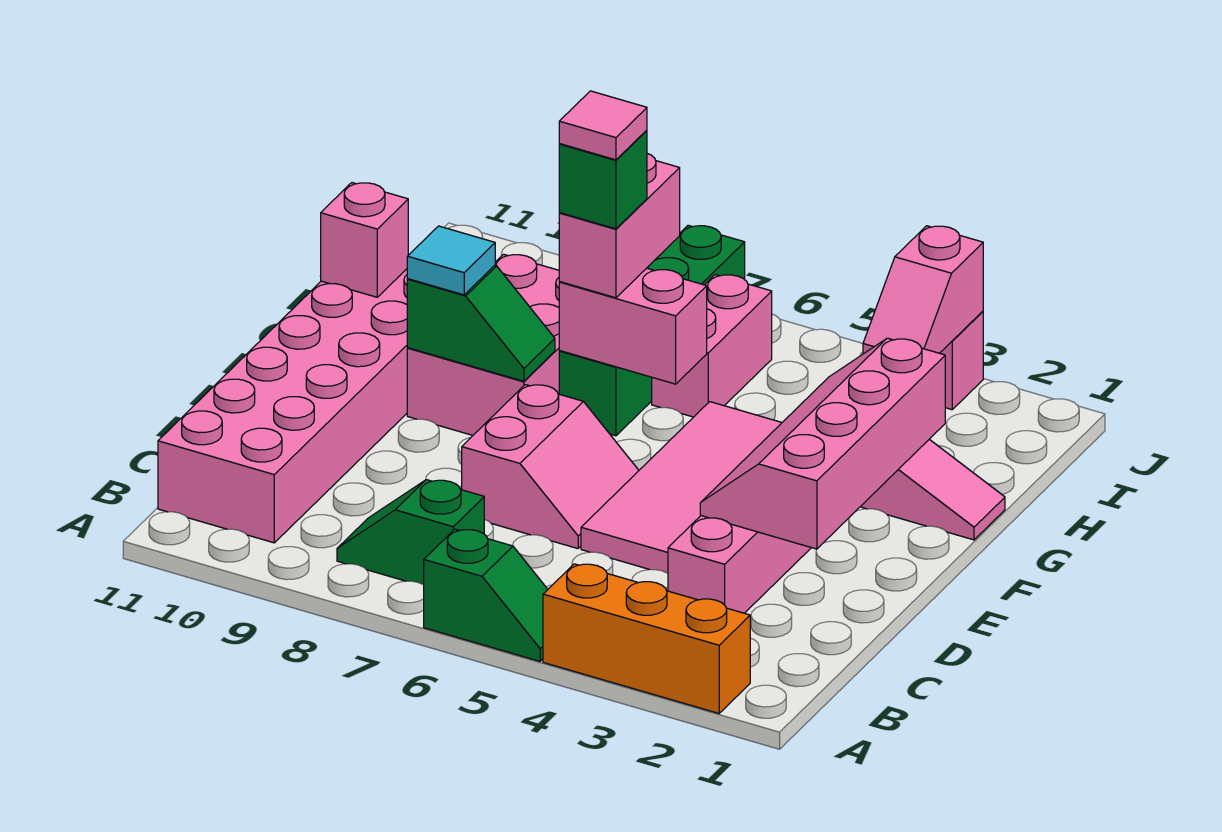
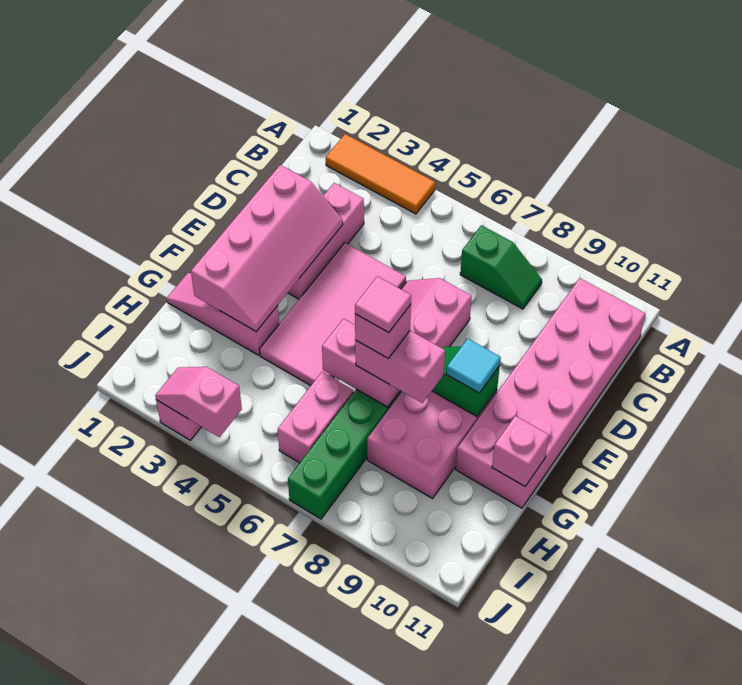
orange brick A2:A4 level 1 -> orange tile A2:A4 level 1
green slope A5:A6 level 1 top 6 -> none
pink brick G7:H7 level 3 -> pink brick G7:G8 level 3
green brick G7 level 4 -> pink brick G7 level 4
pink slope I3:J3 level 2 top J -> pink slope J3:J4 level 2 top 4

